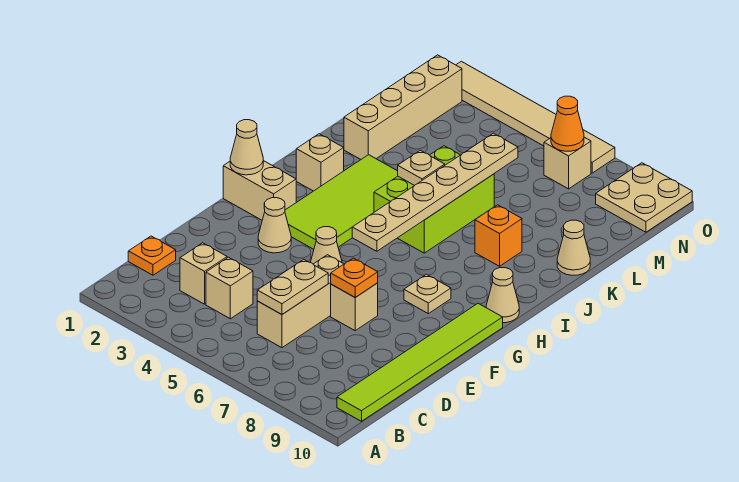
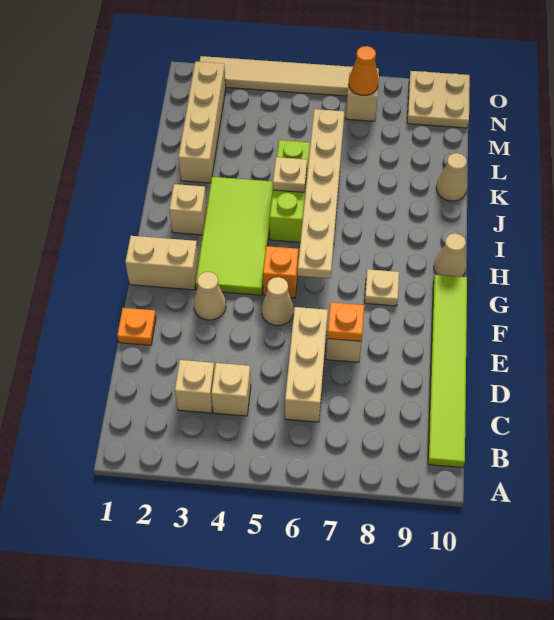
orange plate C1 level 1 -> orange plate E1 level 1
tan plate C6:D6 level 2 -> none
tan cone G1 level 2 -> none
orange brick J8 level 1 -> orange brick G5 level 1

